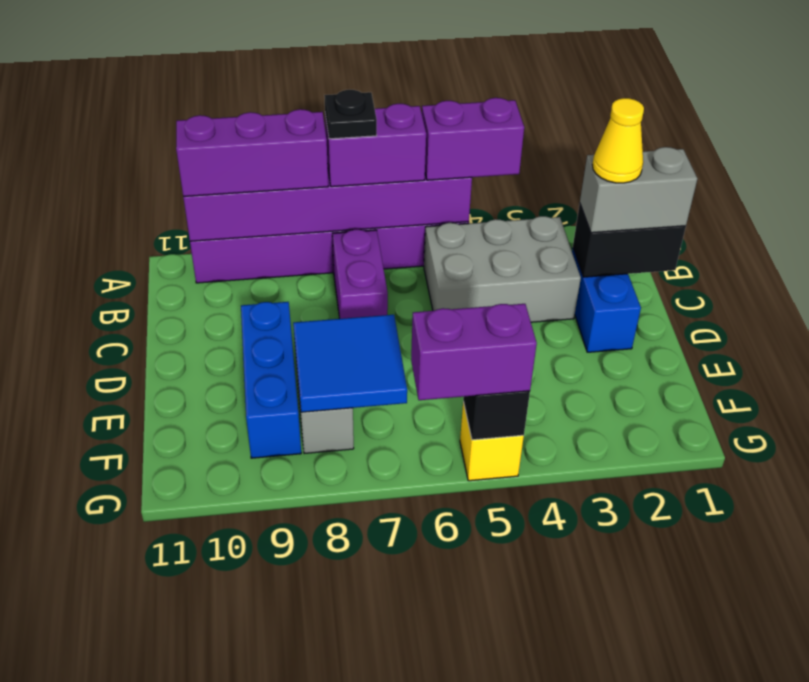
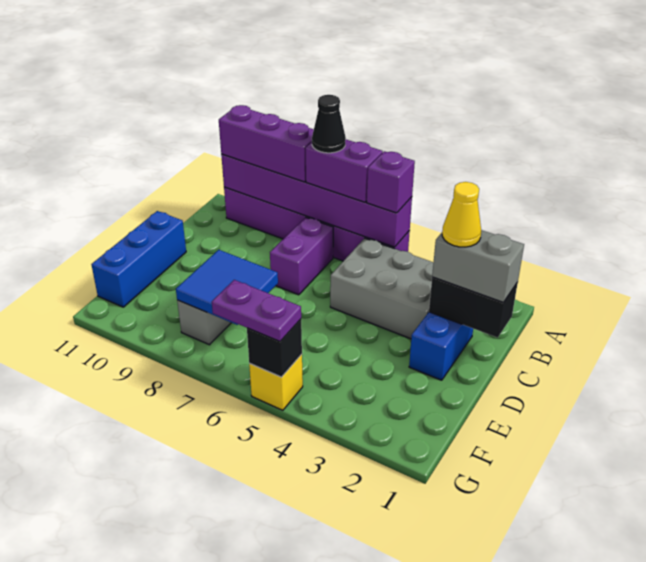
purple brick A4:A5 level 3 -> purple brick A5 level 3
black plate A7 level 4 -> black cone A7 level 4
blue brick D9:F9 level 1 -> blue brick D11:F11 level 1
purple brick G5:G6 level 3 -> purple plate G5:G6 level 3

